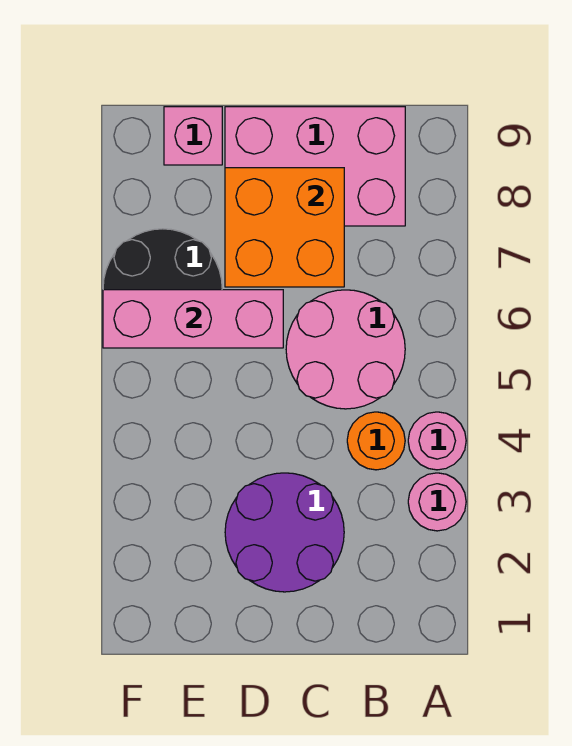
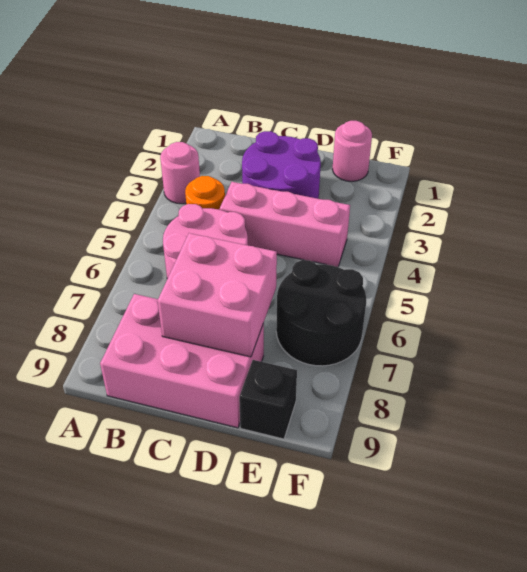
pink round brick A4 level 1 -> pink round brick E1 level 1
orange brick C7:D8 level 2 -> pink brick C7:D8 level 2
pink brick D6:F6 level 2 -> pink brick C4:E4 level 1
pink brick E9 level 1 -> black brick E9 level 1

